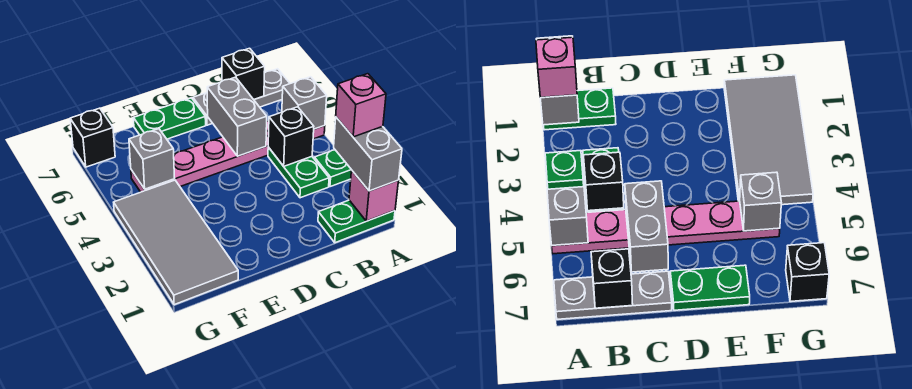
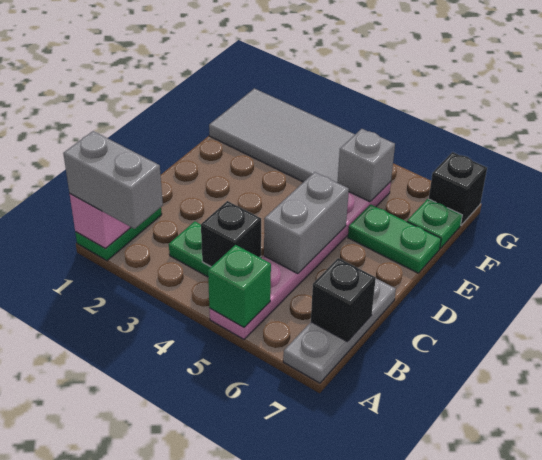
pink brick A2 level 4 -> none
green plate A3 level 1 -> green plate F7 level 1
grey brick A5 level 2 -> green brick A5 level 2
grey brick C5:C6 level 2 -> grey brick C5:D5 level 2
green plate D7:E7 level 1 -> green plate E6:E7 level 1

